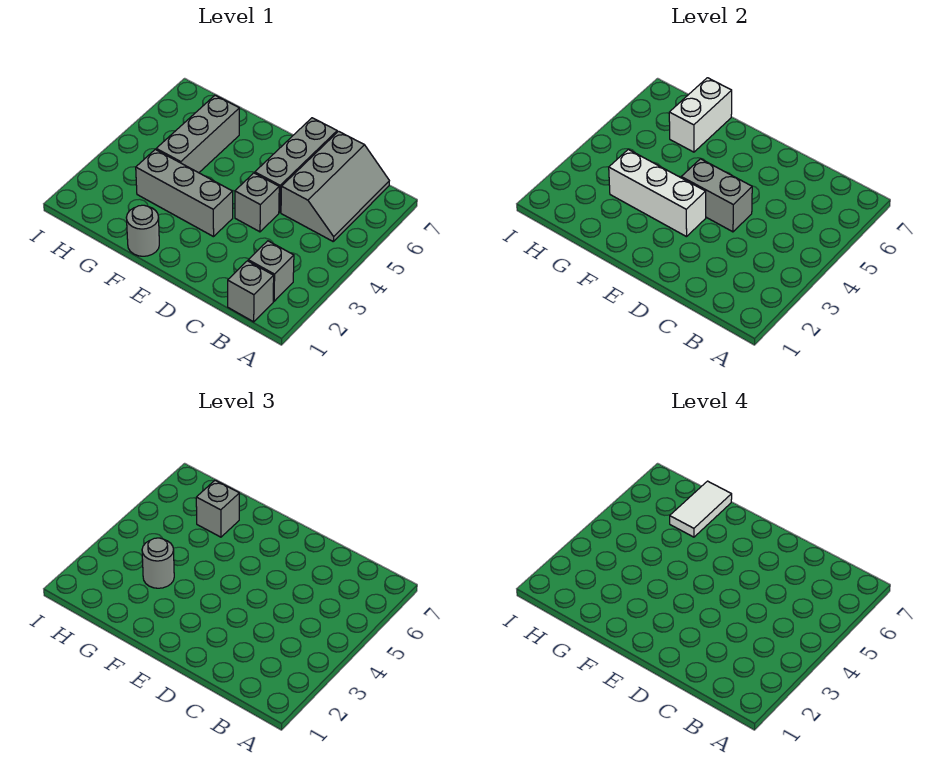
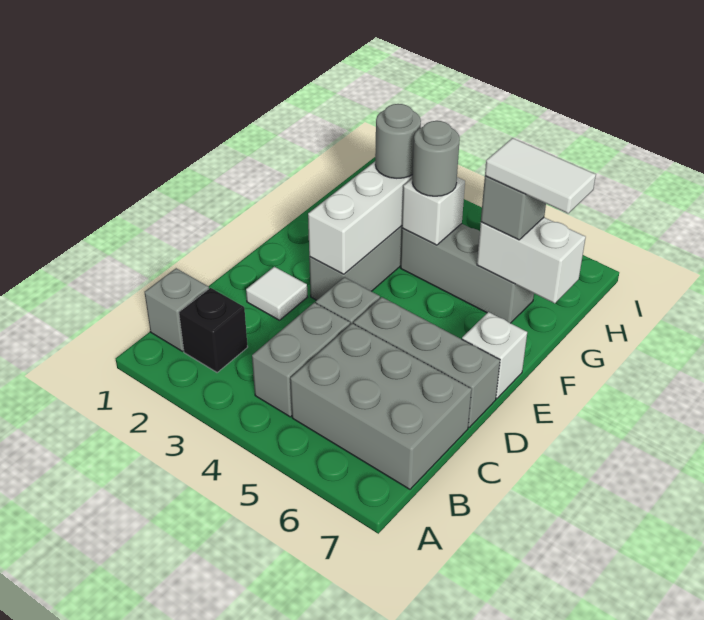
grey brick B2 level 1 -> black brick B2 level 1
grey slope B5:C7 level 1 top C -> grey brick B5:C7 level 1
none -> white tile D2 level 1
grey brick D4:E4 level 2 -> grey brick B4:C4 level 1
none -> white brick E7 level 1
grey round brick F1 level 1 -> grey round brick G4 level 3
none -> white brick G4 level 2

